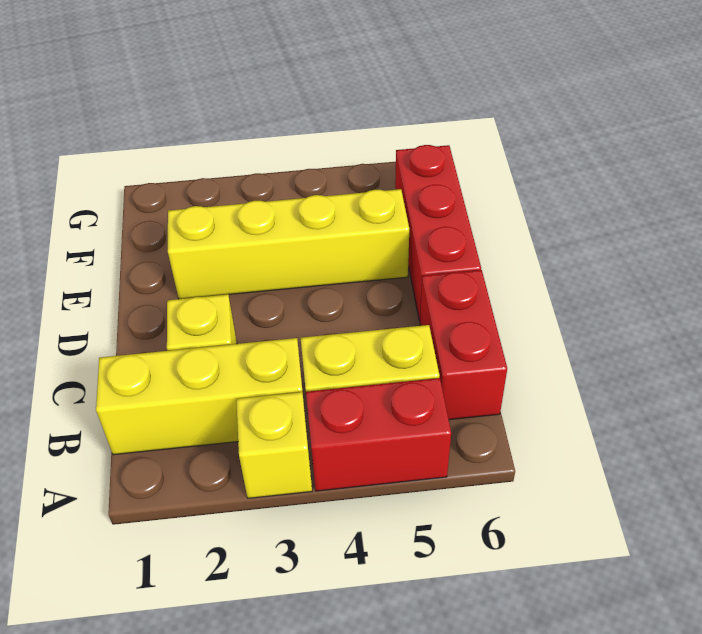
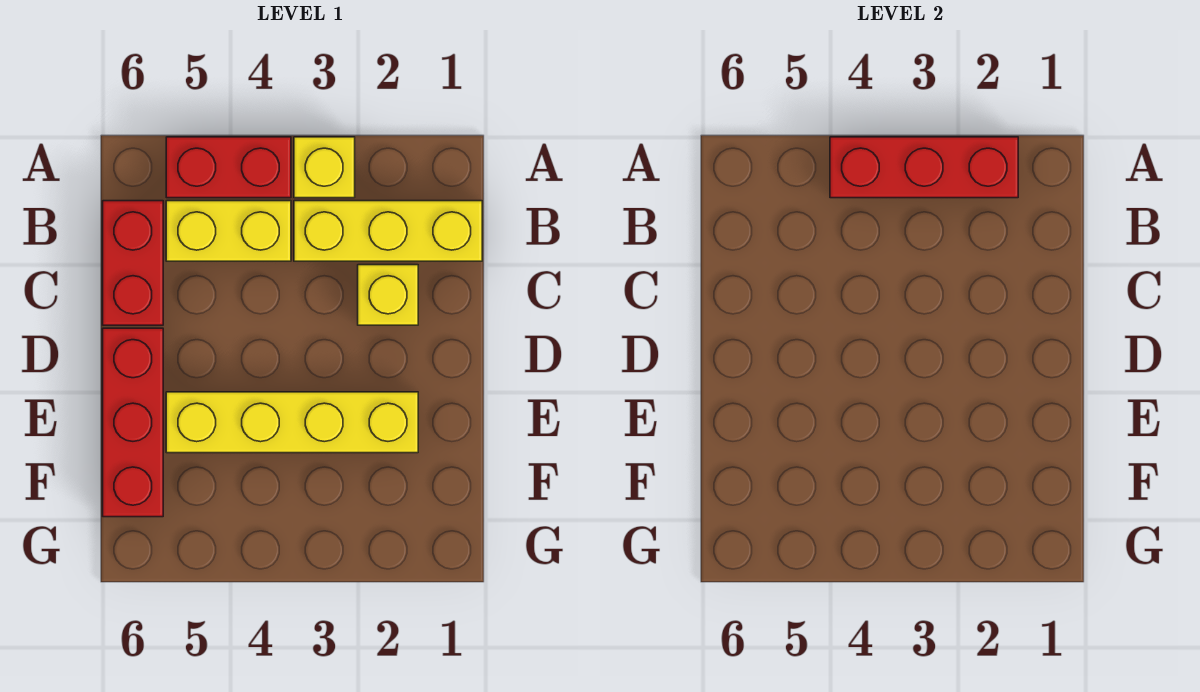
none -> red brick A2:A4 level 2

